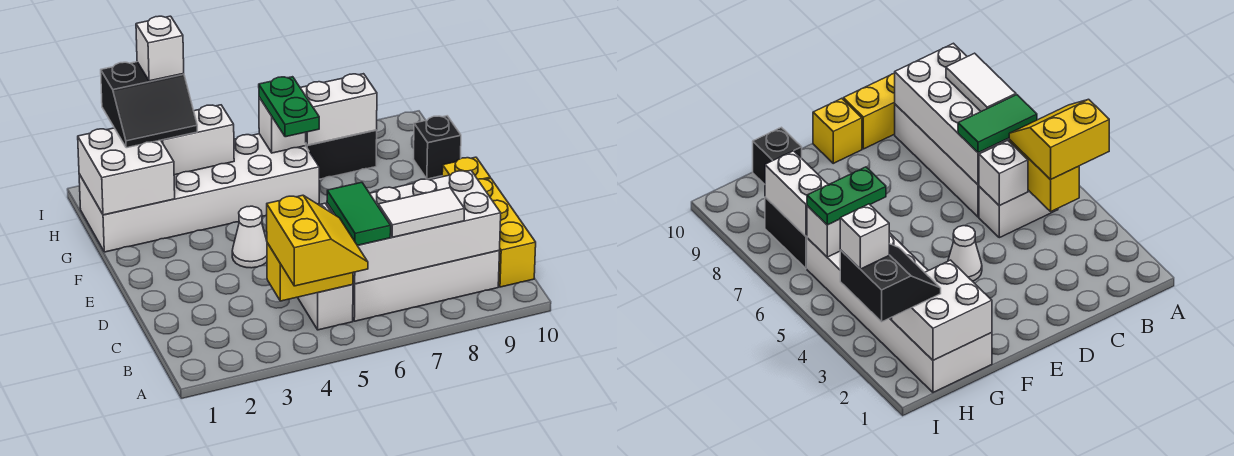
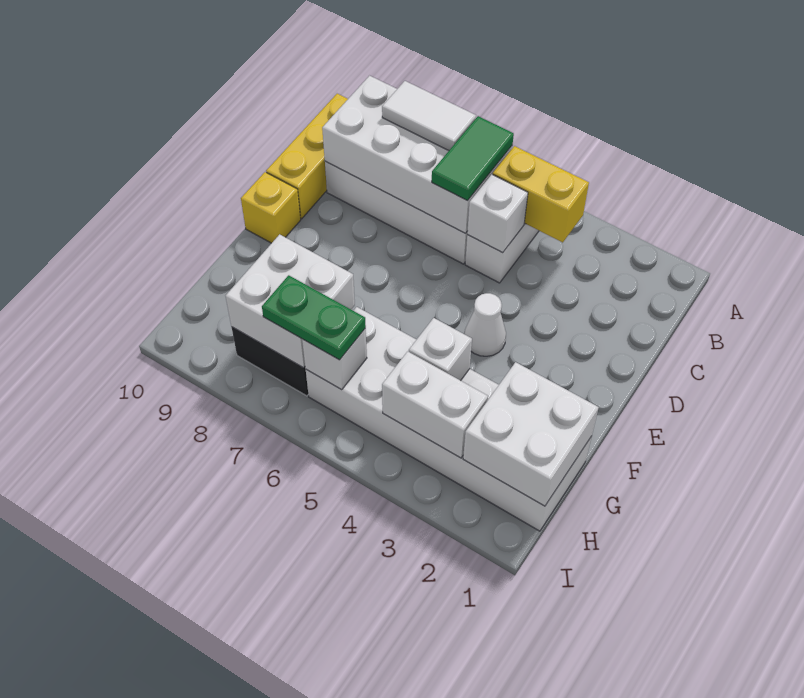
yellow slope A4:B5 level 3 top 4 -> none
green plate G6:H6 level 3 -> green plate H6:H7 level 3
black brick G10 level 1 -> none
black slope H2:I3 level 3 top I -> none
white brick H7:H8 level 2 -> white brick G7:H8 level 2
white brick I3 level 4 -> white brick G4 level 2

